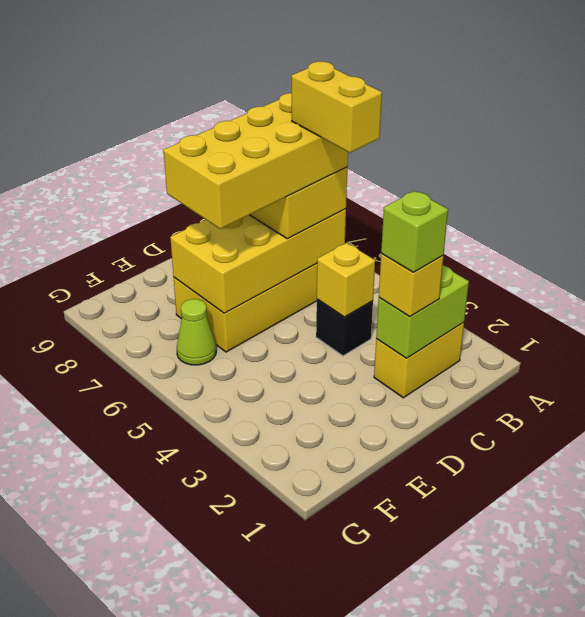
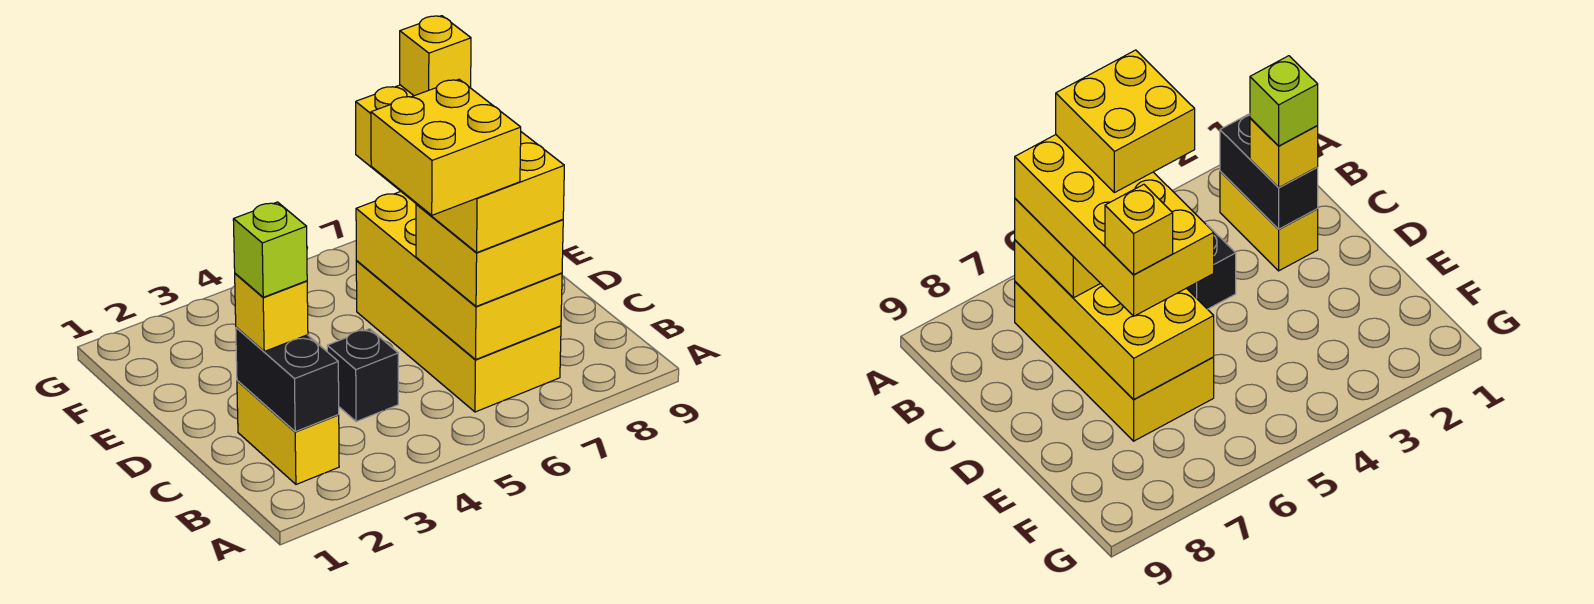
lime brick B2:C2 level 2 -> black brick B2:C2 level 2
yellow brick B5:B6 level 5 -> yellow brick B5:C6 level 5
yellow brick C4 level 2 -> yellow brick E7 level 5
lime cone F6 level 1 -> none

